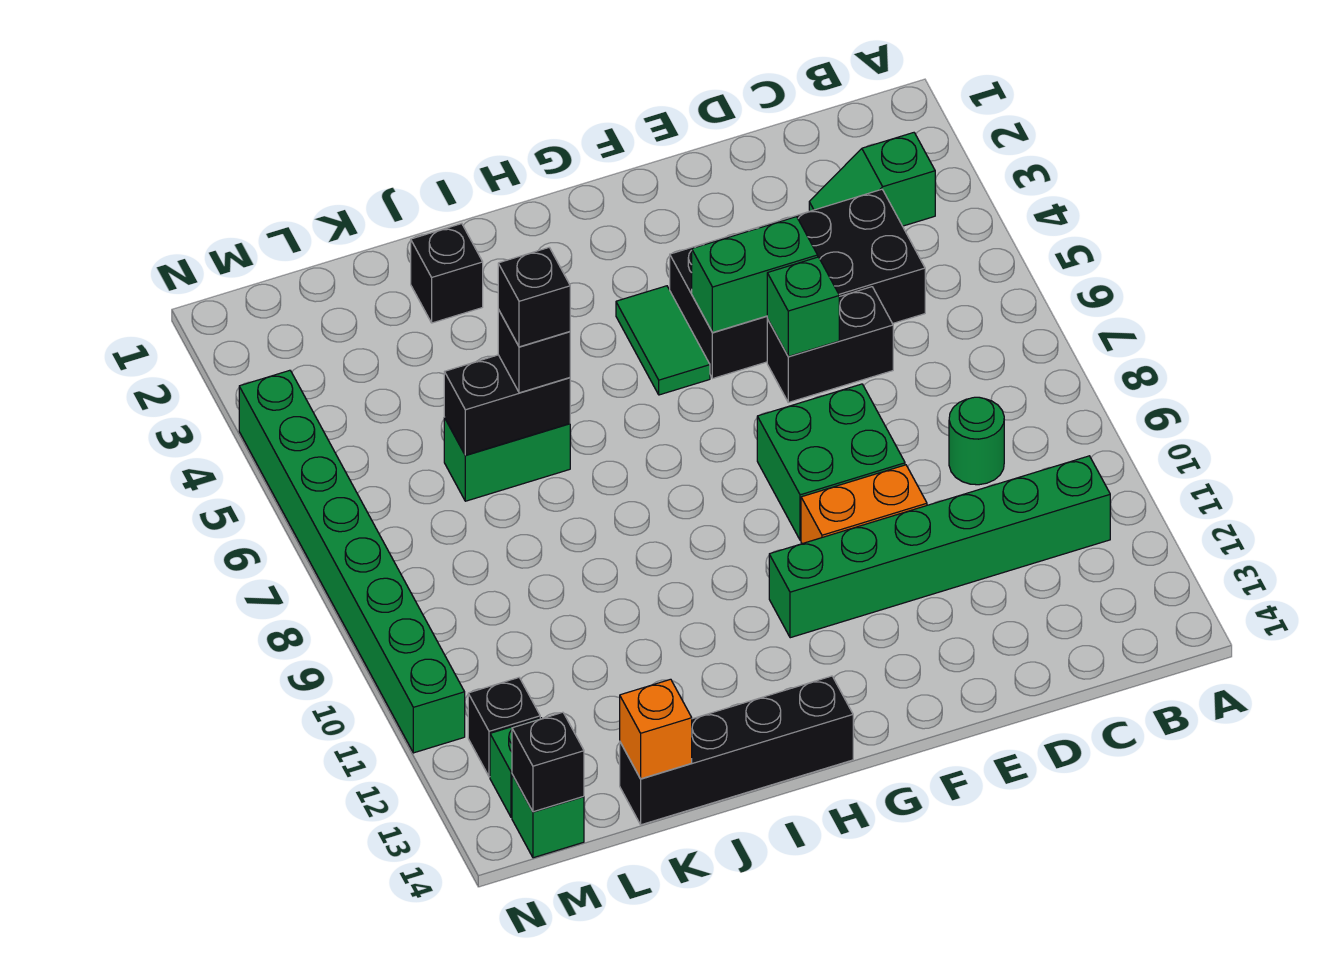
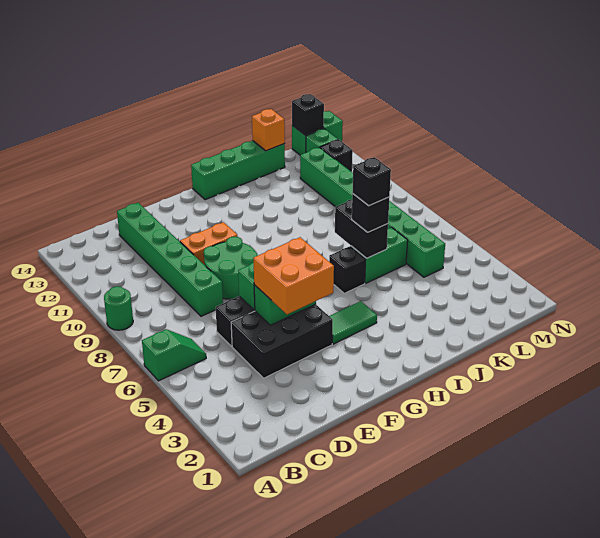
green slope B3:C3 level 1 top B -> green slope A6:B6 level 1 top A
green brick B11:G11 level 1 -> green brick D8:D13 level 1
black brick C4:F5 level 1 -> black brick D4:F5 level 1
green round brick C9 level 1 -> green round brick A9 level 1
none -> orange brick E4:F5 level 3
green brick E8:F9 level 1 -> green round brick E8:F9 level 1
green tile G4:G5 level 1 -> green tile G4:H4 level 1
black brick H14:K14 level 1 -> green brick H14:K14 level 1
black brick J2 level 1 -> black brick I6 level 1
black brick J6:K6 level 2 -> black brick J6:J7 level 2
green brick M14 level 1 -> green brick M14:N14 level 1
green brick N4:N11 level 1 -> green brick L5:L12 level 1

